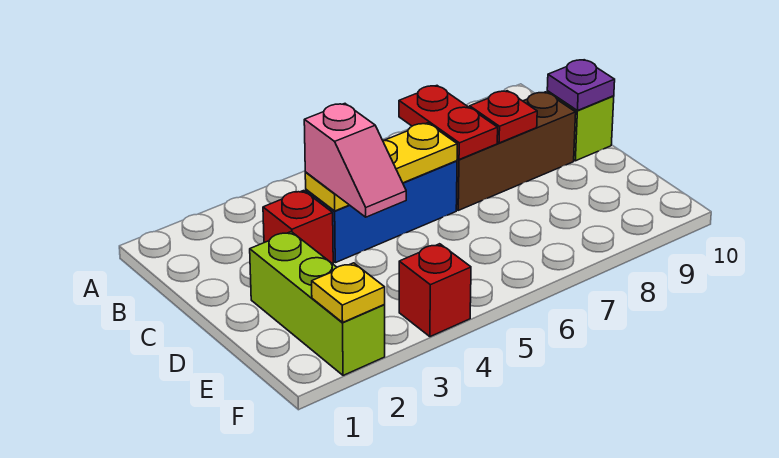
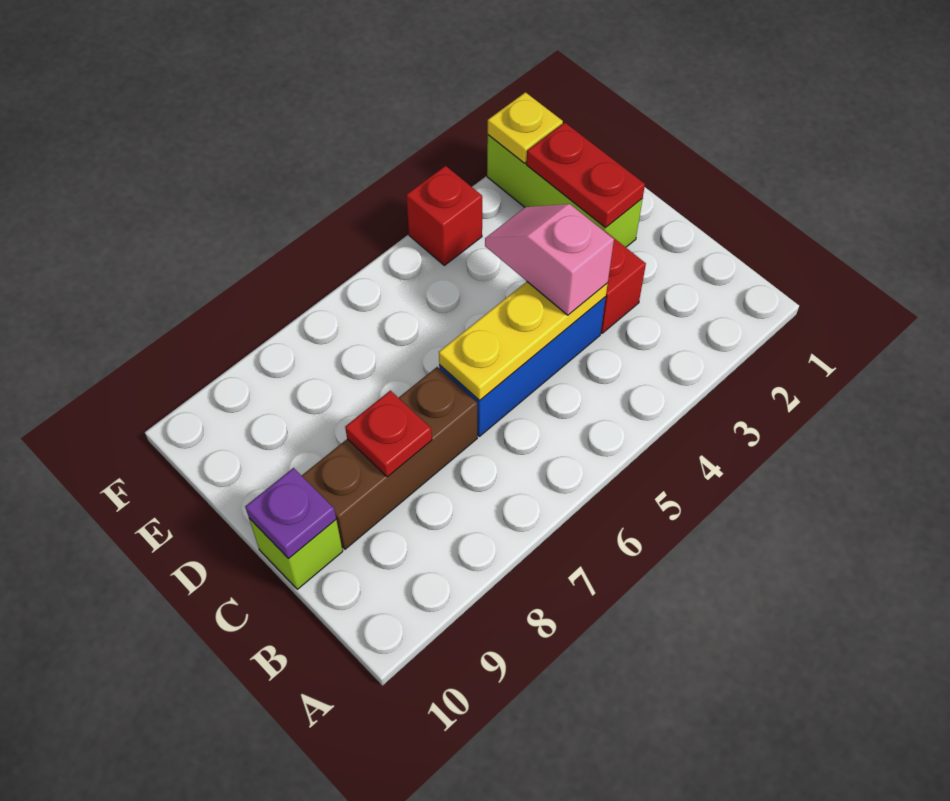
red plate B7:C7 level 2 -> red plate D2:E2 level 2

